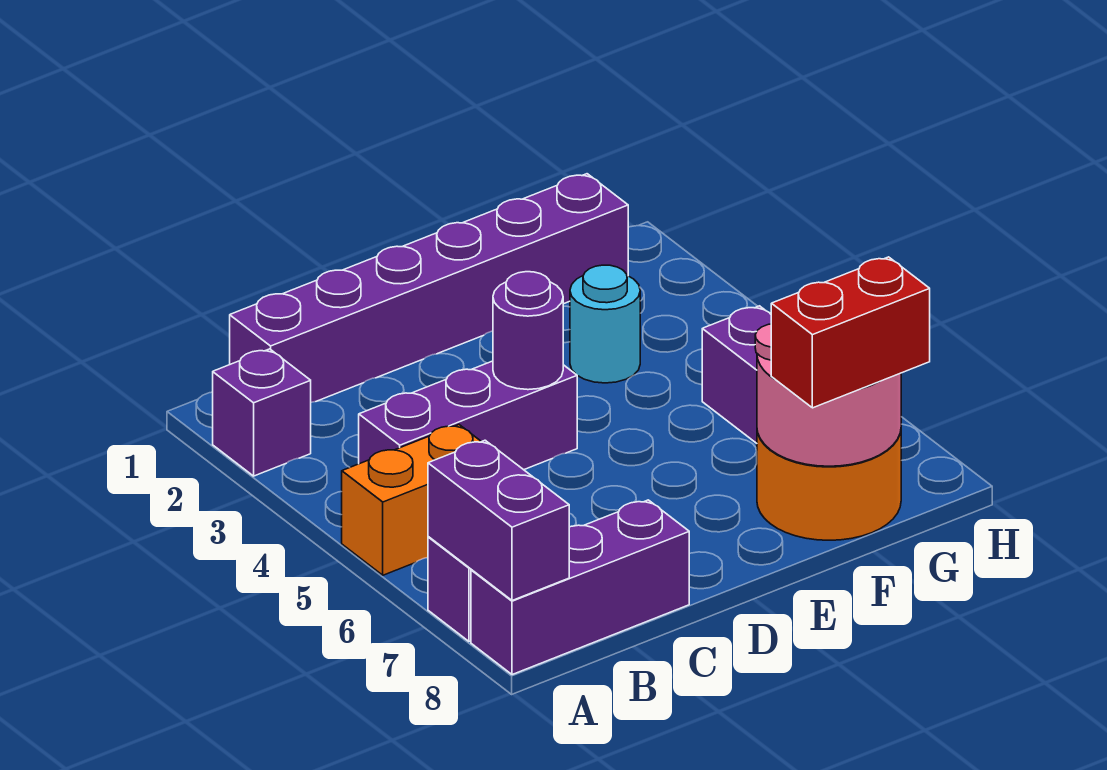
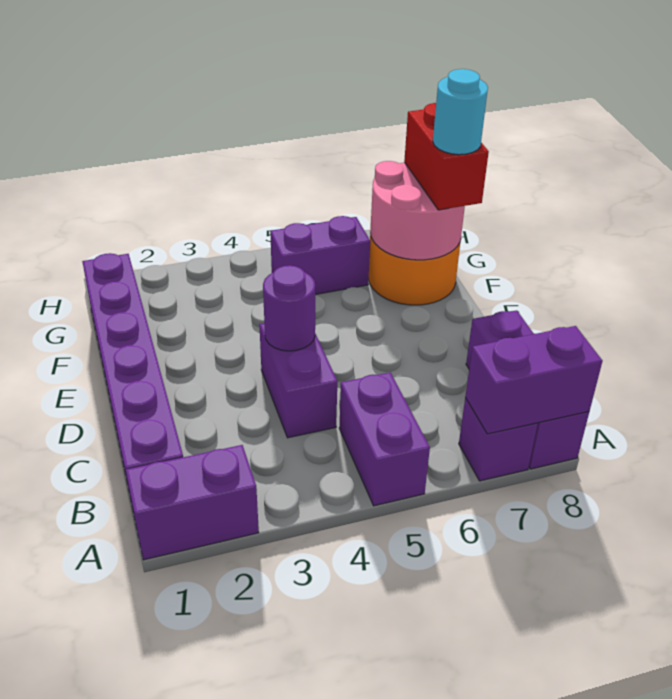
purple brick A2 level 1 -> purple brick A1:A2 level 1
orange brick A5:B5 level 1 -> purple brick A5:B5 level 1
purple brick B4:D4 level 1 -> purple brick C4:D4 level 1
cyan round brick F3 level 1 -> cyan round brick F8 level 4

